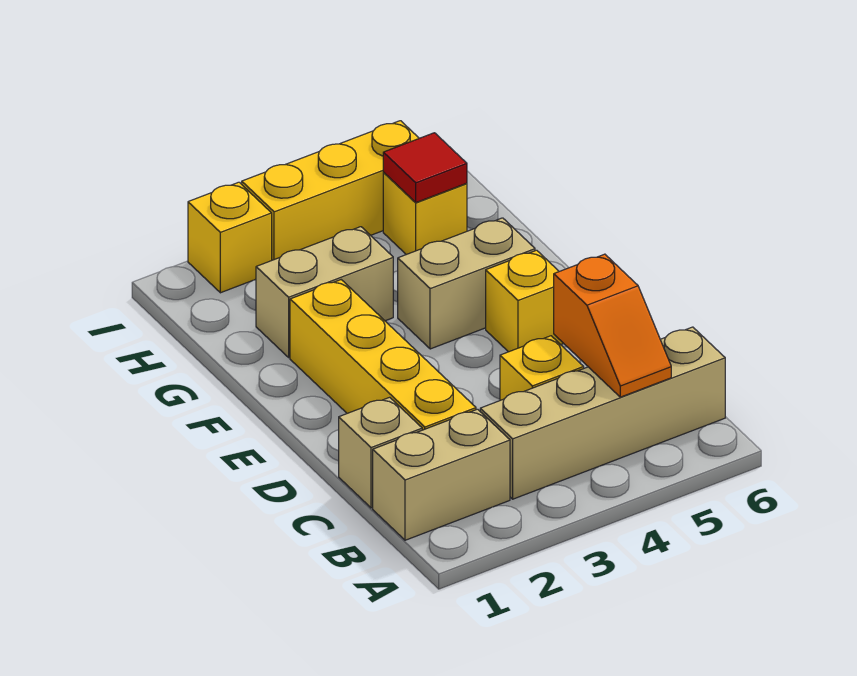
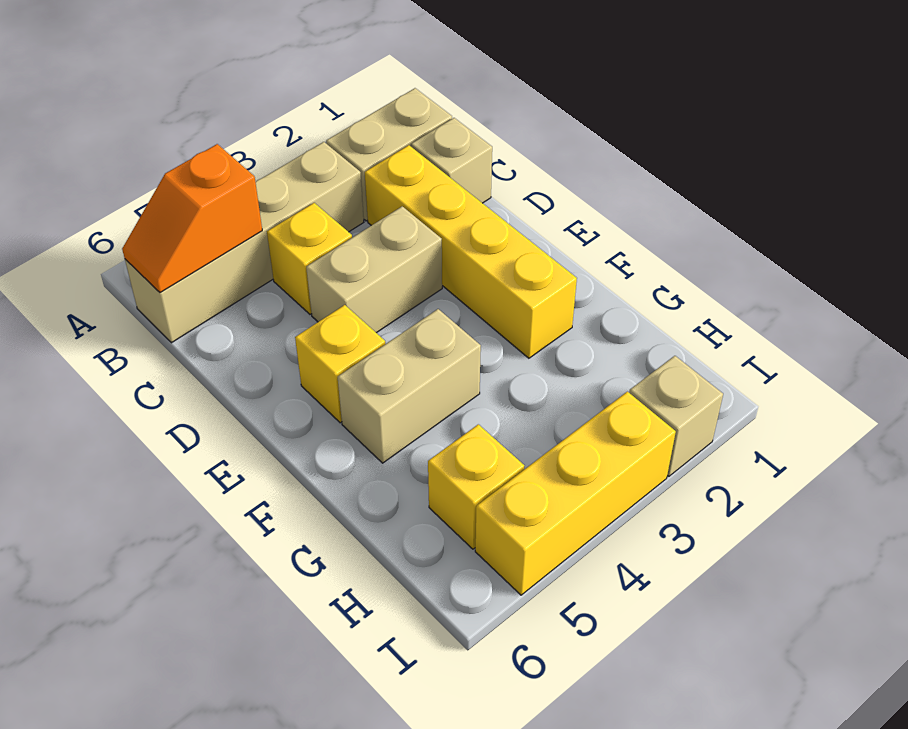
orange slope B5:C5 level 2 top C -> orange slope B5:B6 level 2 top 5
tan brick G2:G3 level 1 -> tan brick D3:D4 level 1
red tile H5 level 2 -> none
yellow brick I2 level 1 -> tan brick I2 level 1

